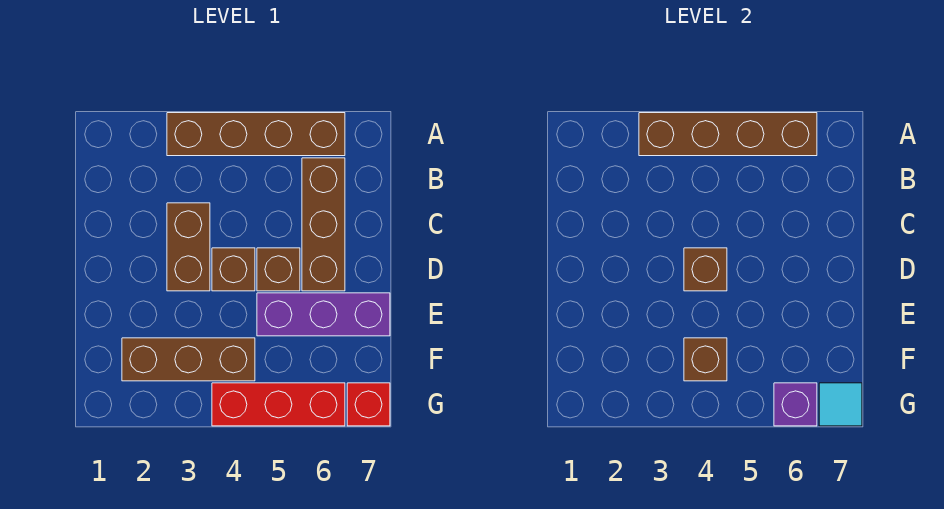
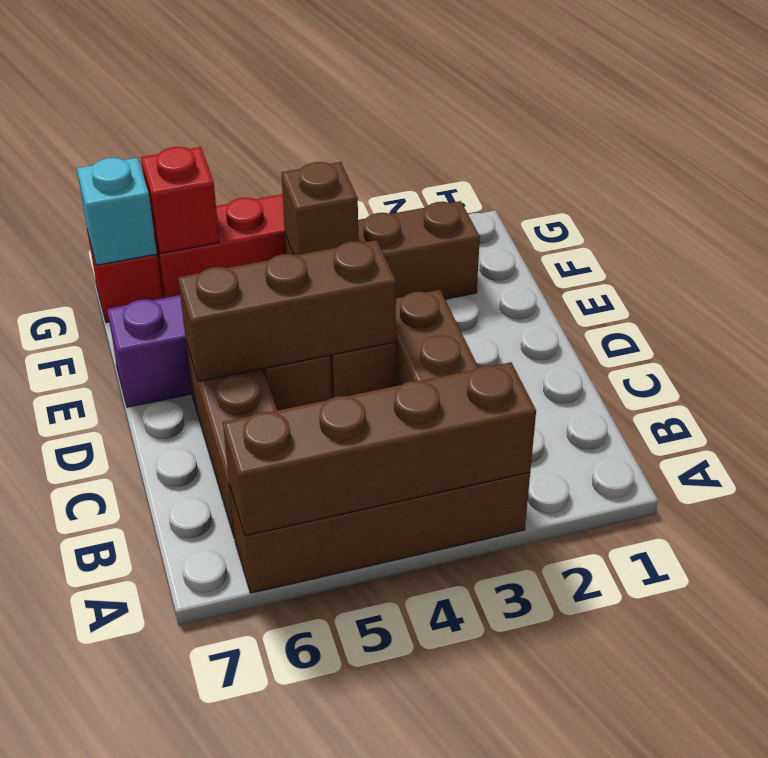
brown brick D4 level 2 -> brown brick D4:D6 level 2
purple brick G6 level 2 -> red brick G6 level 2
cyan tile G7 level 2 -> cyan brick G7 level 2

